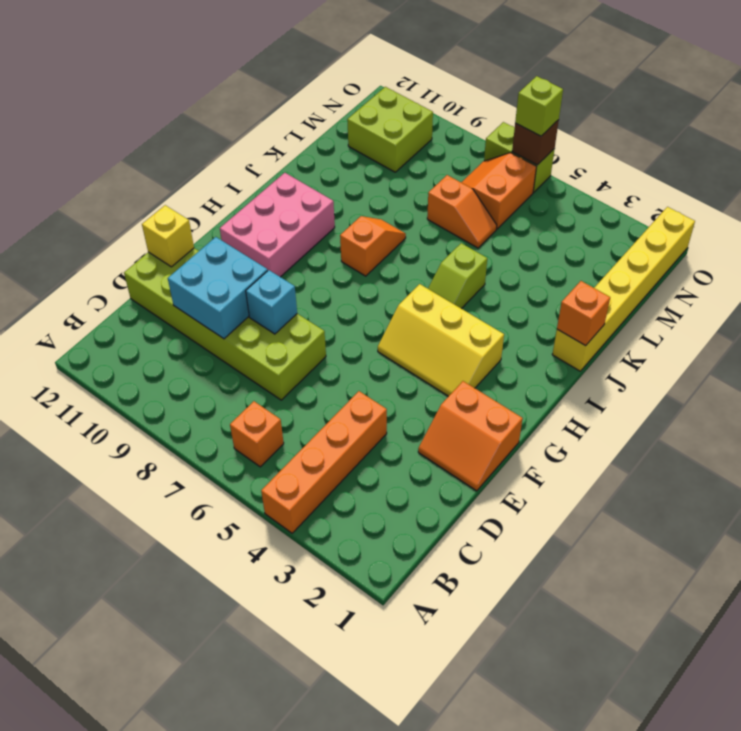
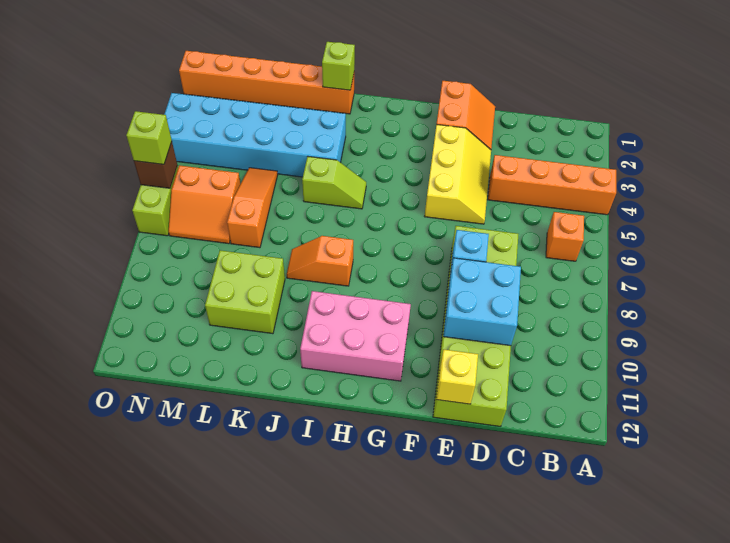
yellow slope G3:H5 level 1 top H -> yellow slope E3:F5 level 1 top F
yellow brick J1:O1 level 1 -> orange brick J1:O1 level 1
orange brick J1 level 2 -> lime brick J1 level 2
none -> cyan brick J3:O4 level 1
orange slope L6:L7 level 1 top 7 -> orange slope L5:L7 level 1 top 7
lime brick M10:N11 level 1 -> lime brick K9:L10 level 1

